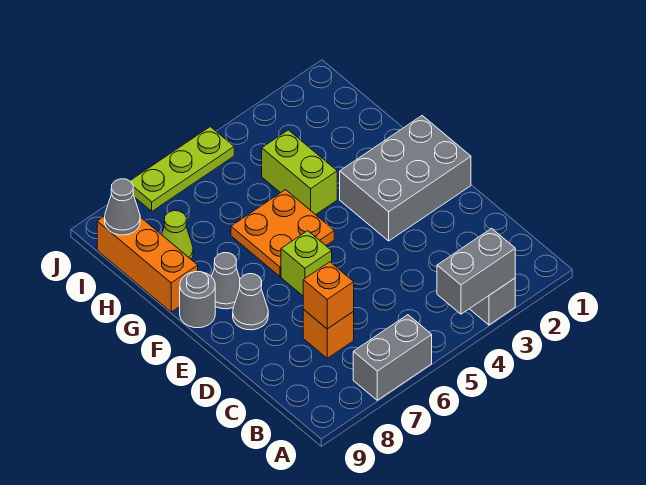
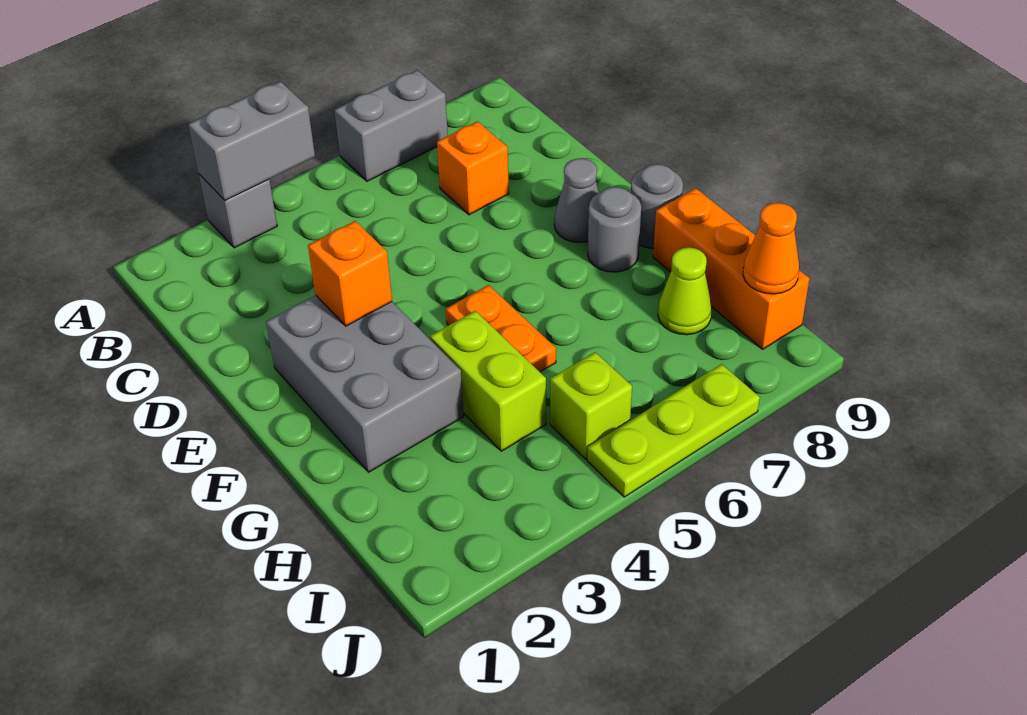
orange brick C7 level 2 -> orange brick E3 level 2
grey brick E1:F3 level 1 -> grey brick E2:G3 level 1
lime brick E6 level 1 -> lime brick I5 level 1
orange plate F5:G6 level 1 -> orange plate F5:G5 level 1
grey cone F8 level 1 -> grey round brick F8 level 1
grey cone I9 level 2 -> orange cone I9 level 2

